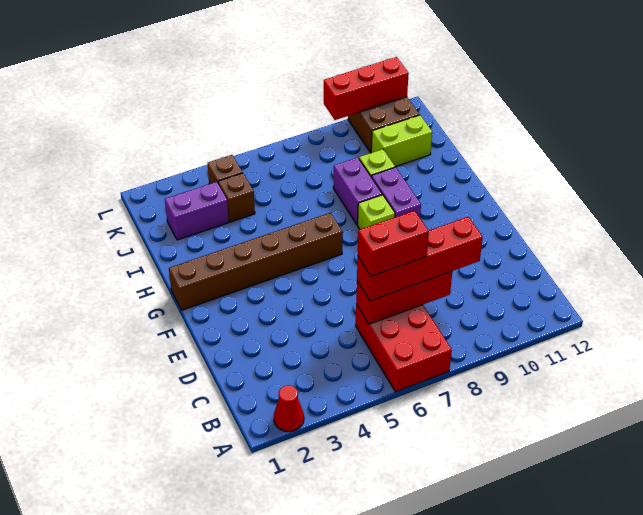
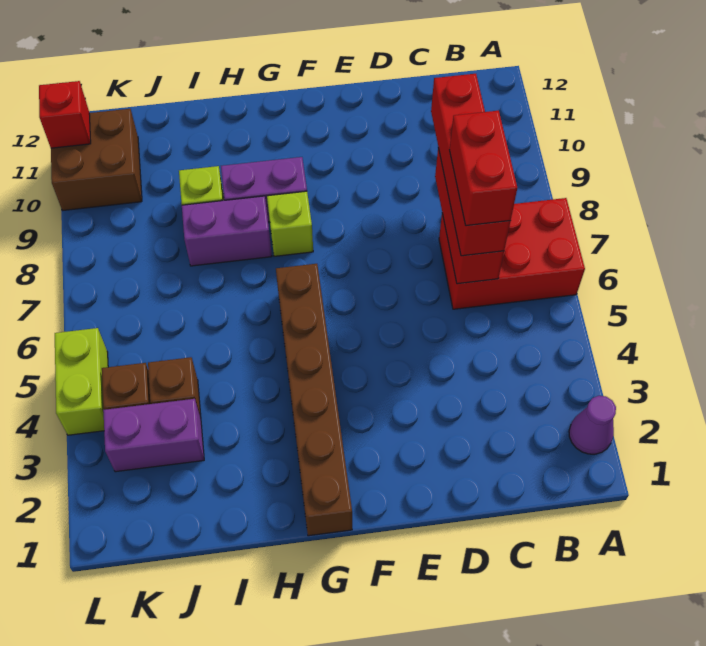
red cone A2 level 1 -> purple cone A2 level 1
purple brick J2:J3 level 1 -> purple brick J3:K3 level 1
lime brick J10:J11 level 1 -> lime brick L4:L5 level 1
red brick L9:L11 level 2 -> red brick L11 level 2

